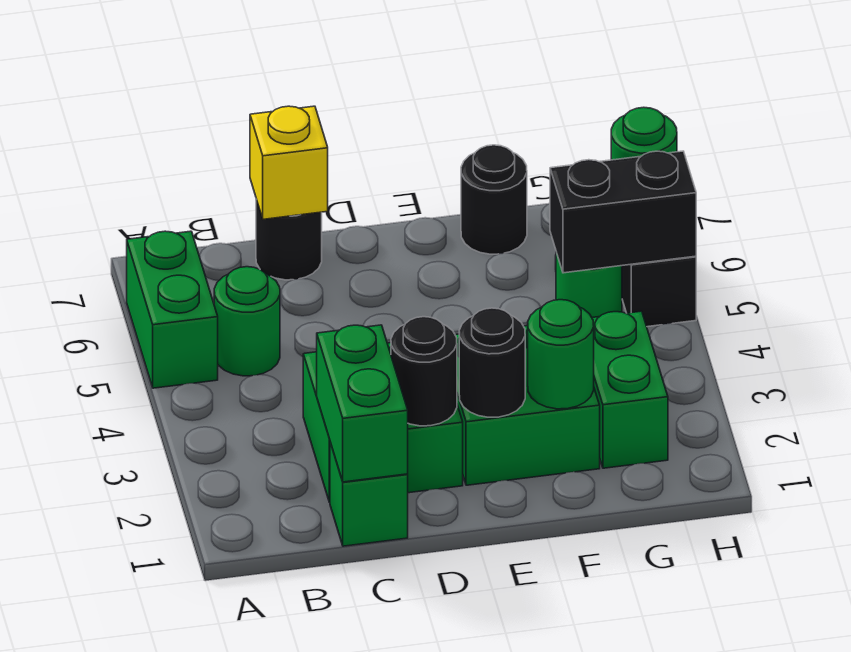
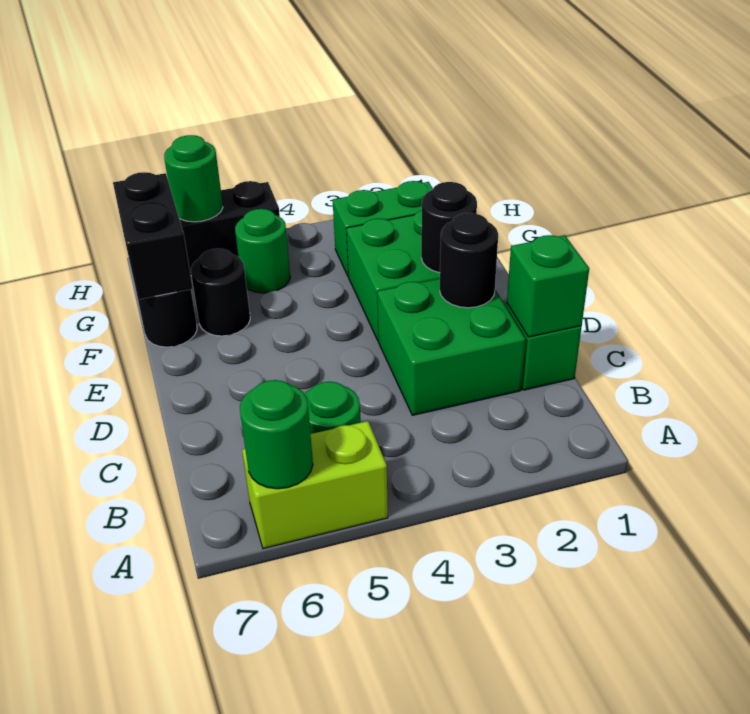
green brick A5:A6 level 1 -> lime brick A5:A6 level 1
green brick C1:C2 level 2 -> green brick C1 level 2
black round brick C7 level 1 -> black round brick F6 level 1
yellow brick C7 level 2 -> none
green round brick F2 level 2 -> green round brick A6 level 2
black brick G5:H5 level 2 -> black brick F7:G7 level 2

